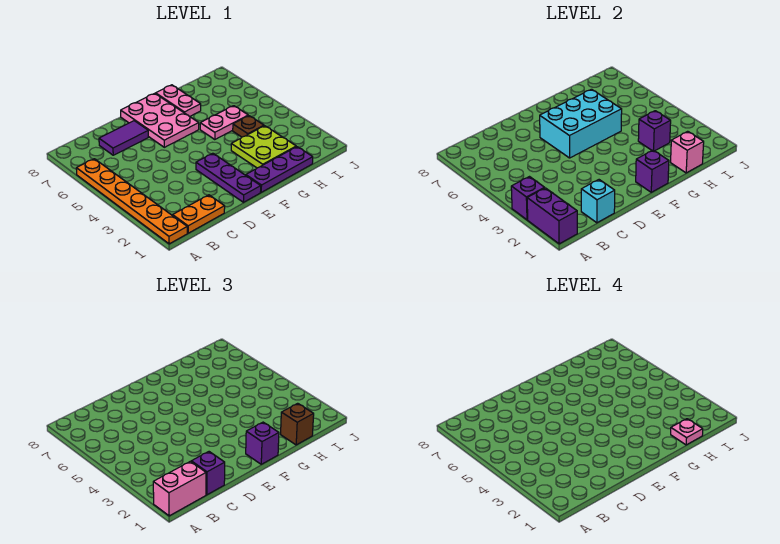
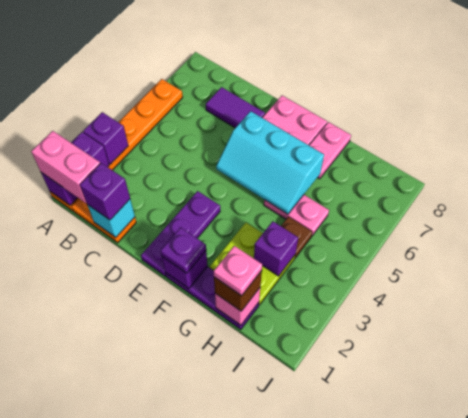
cyan brick E5:G6 level 2 -> cyan slope E5:G6 level 2 top 6
purple brick F1 level 3 -> purple plate F1 level 3

